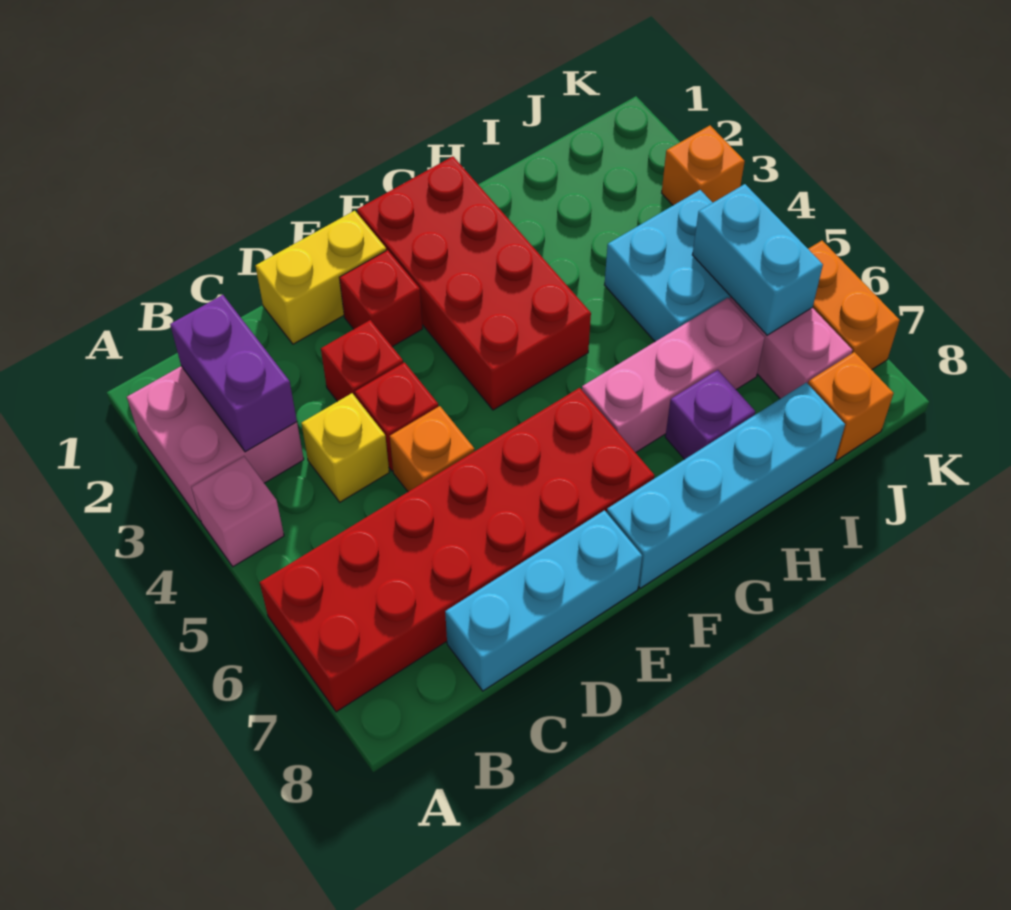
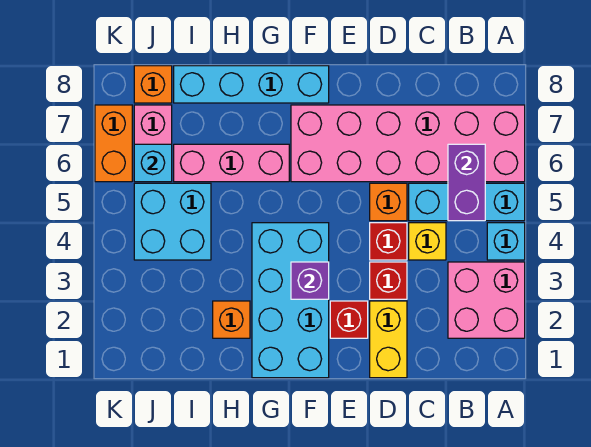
pink brick A4 level 1 -> cyan brick A4 level 1
red brick A6:F7 level 1 -> pink brick A6:F7 level 1
purple brick B2:B3 level 2 -> purple brick B5:B6 level 2
cyan brick C8:E8 level 1 -> cyan brick A5:C5 level 1
yellow brick D1:E1 level 1 -> yellow brick D1:D2 level 1
red brick F1:G4 level 1 -> cyan brick F1:G4 level 1
purple brick H7 level 1 -> purple brick F3 level 2
cyan brick J5:J6 level 2 -> cyan brick J6 level 2
orange brick K3 level 1 -> orange brick H2 level 1

